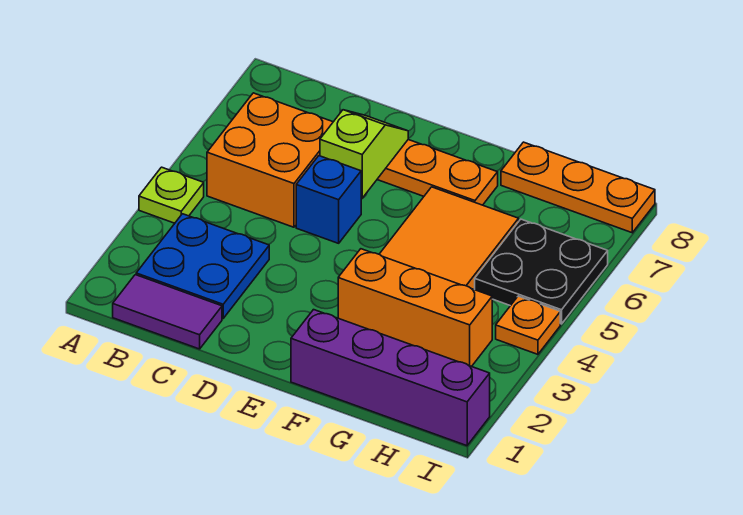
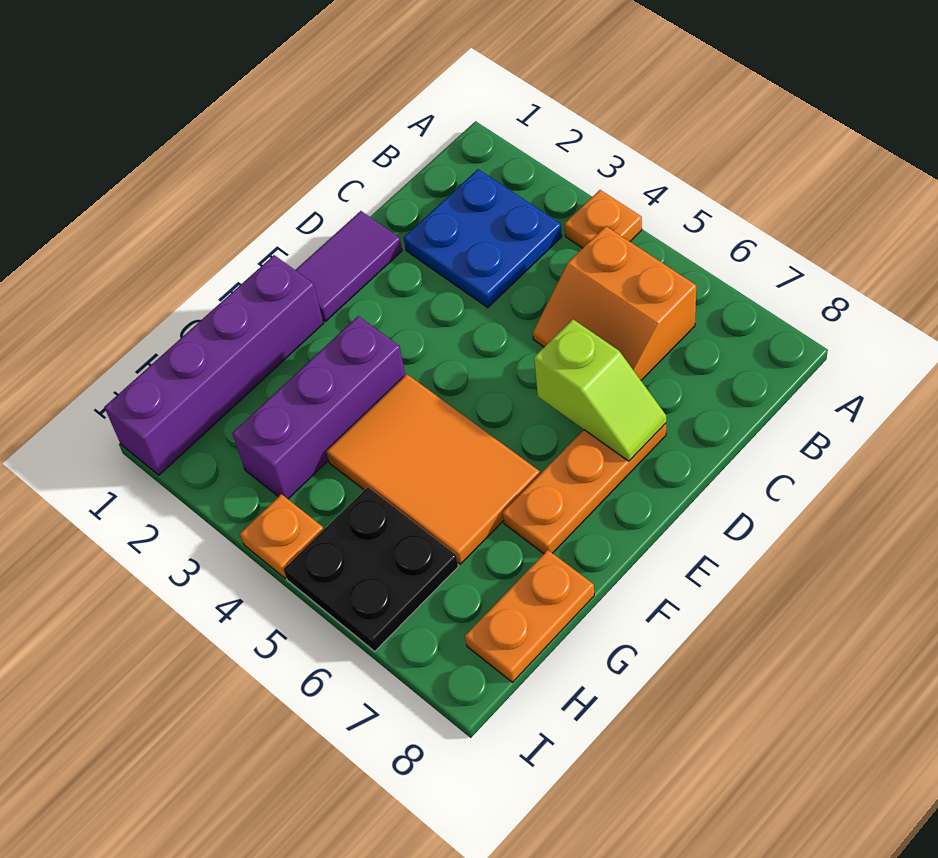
lime plate A4 level 1 -> orange plate A4 level 1
purple tile B1:C1 level 1 -> purple tile D1:E1 level 1
orange brick B5:C6 level 1 -> orange slope B5:C6 level 1 top B
blue brick D5 level 1 -> none
orange brick F3:H3 level 1 -> purple brick F3:H3 level 1
orange plate G8:I8 level 1 -> orange plate G8:H8 level 1

